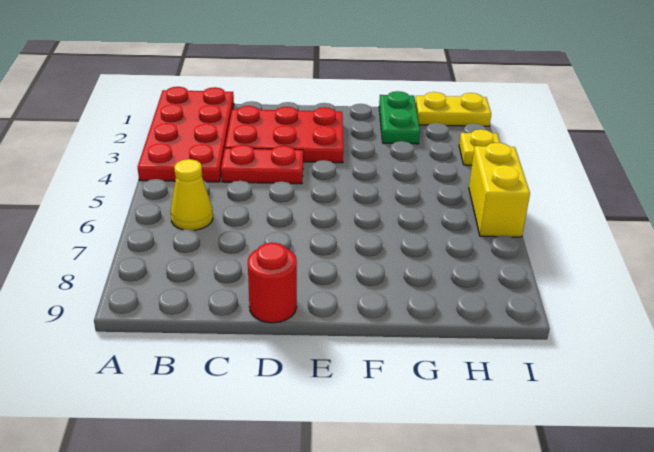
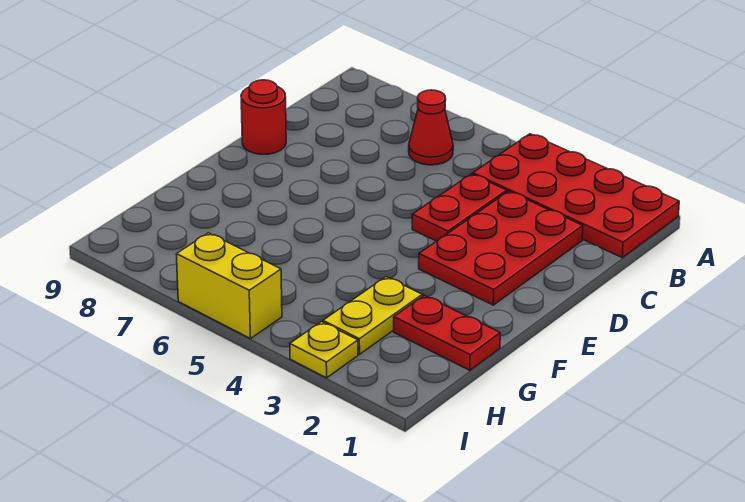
yellow cone B6 level 1 -> red cone B6 level 1
green plate G1:G2 level 1 -> red plate G1:G2 level 1
yellow plate H1:I1 level 1 -> yellow plate G3:H3 level 1

